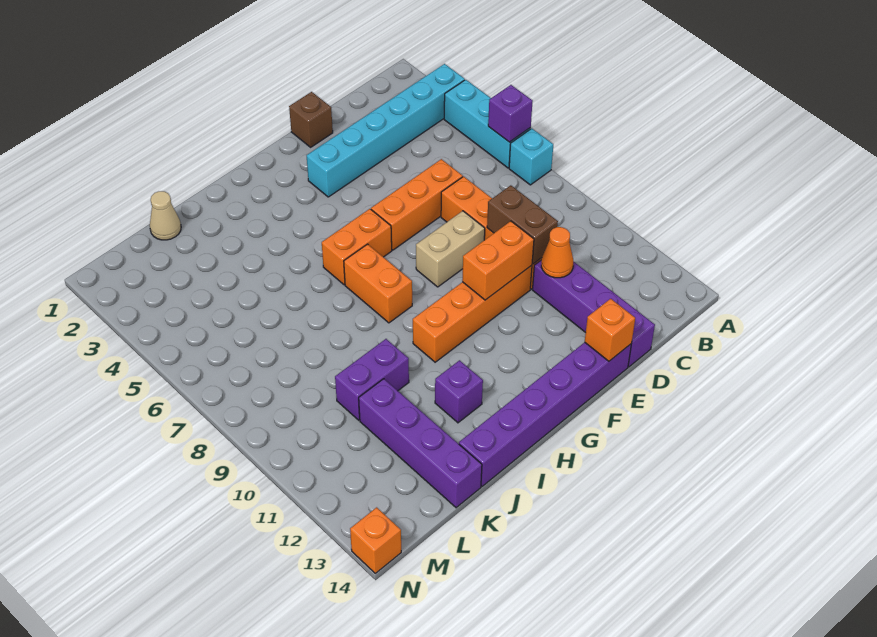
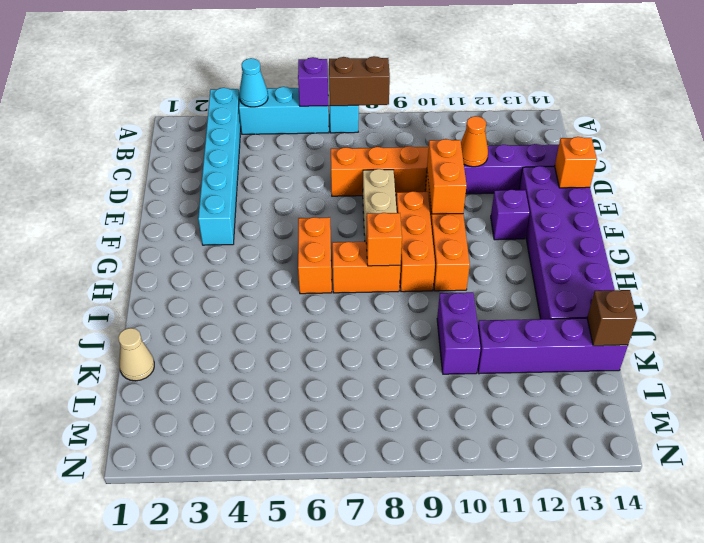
none -> cyan cone A4 level 2
orange brick D6:F6 level 1 -> orange brick F9:H9 level 1
brown brick D9:D10 level 2 -> brown brick A7:A8 level 2
brown brick E1 level 1 -> brown brick K14 level 2
purple brick E14:J14 level 1 -> purple brick E13:J14 level 1
purple brick I12 level 1 -> purple brick F12 level 1
orange brick N14 level 1 -> orange brick H8 level 2

